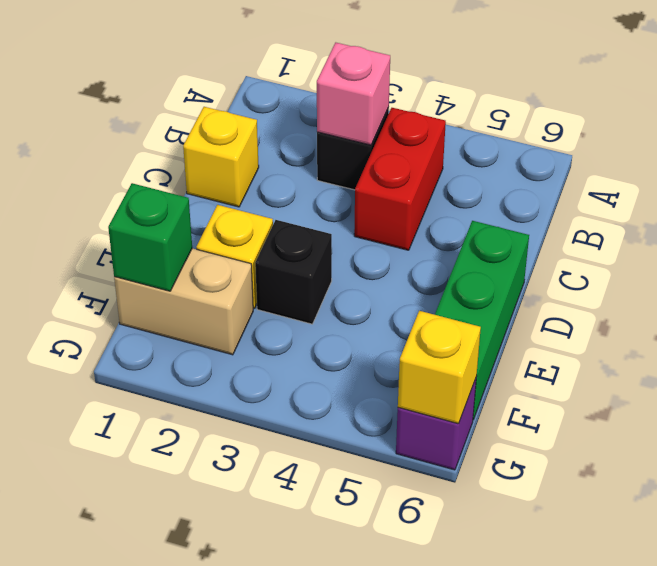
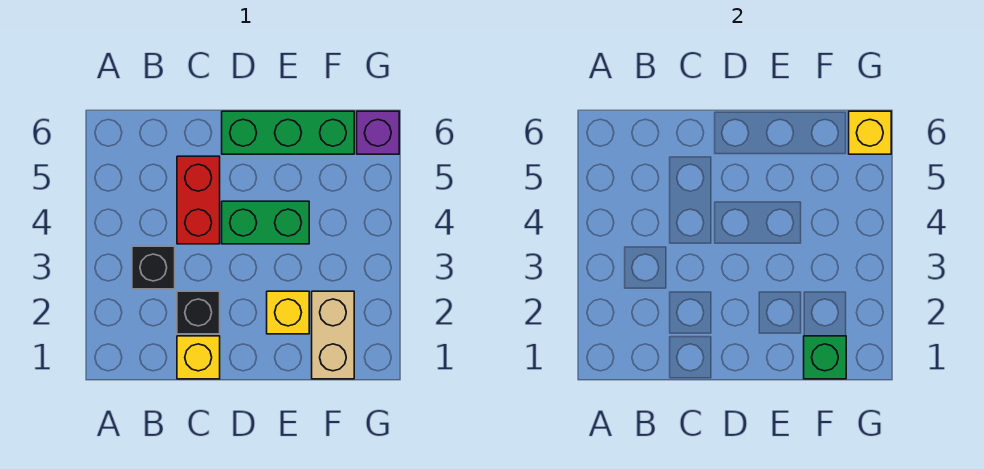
pink brick B3 level 2 -> none
red brick B4:C4 level 1 -> red brick C4:C5 level 1
none -> green brick D4:E4 level 1
black brick E3 level 1 -> black brick C2 level 1

